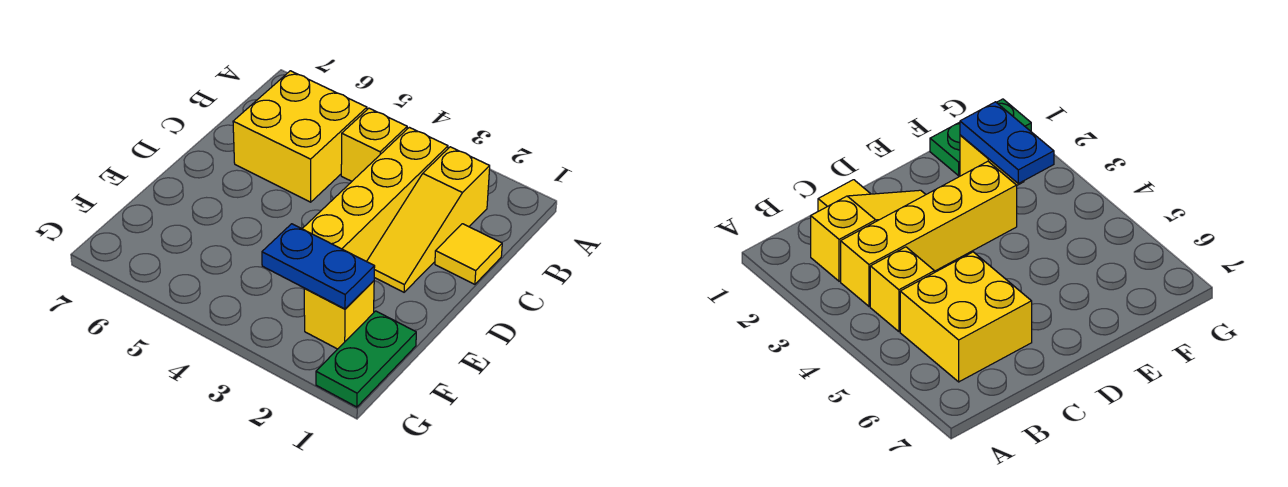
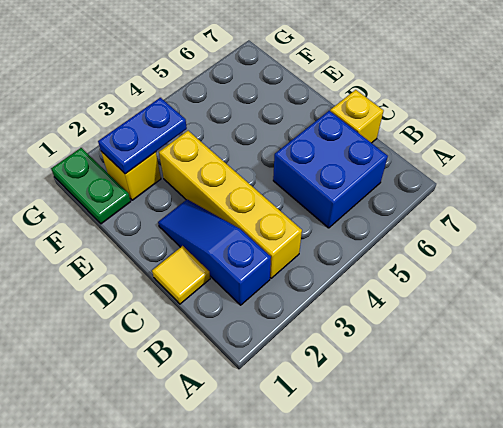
yellow slope B2:D2 level 1 top B -> blue slope B2:D2 level 1 top B
yellow brick B4 level 1 -> yellow brick C7 level 1
yellow brick B5:C6 level 1 -> blue brick B5:C6 level 1

